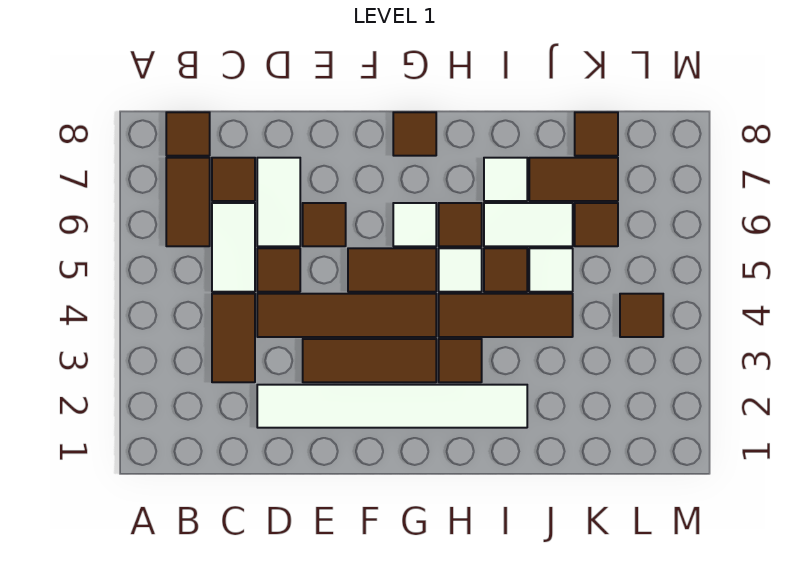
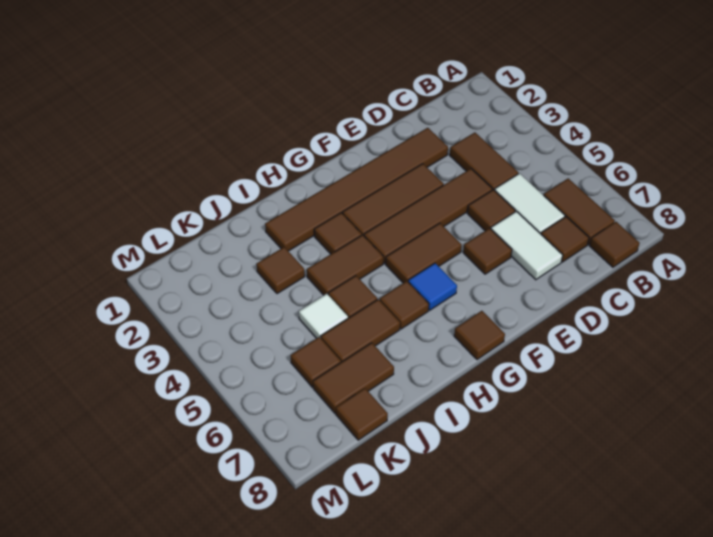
white tile D2:I2 level 1 -> brown tile D2:I2 level 1
white tile G6 level 1 -> blue tile G6 level 1
brown tile H4:J4 level 1 -> brown tile H4:I4 level 1
white tile H5 level 1 -> none
white tile I6:J6 level 1 -> brown tile I6:J6 level 1
white tile I7 level 1 -> none
brown tile L4 level 1 -> brown tile J3 level 1

